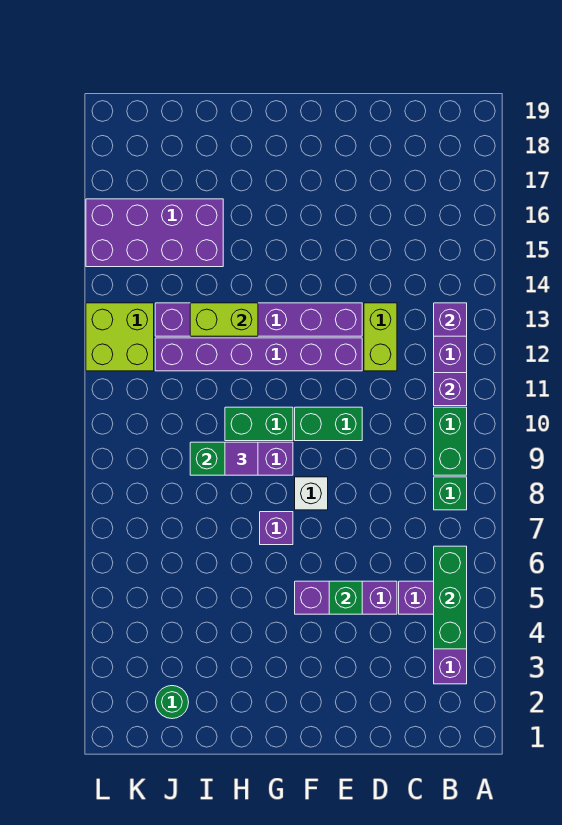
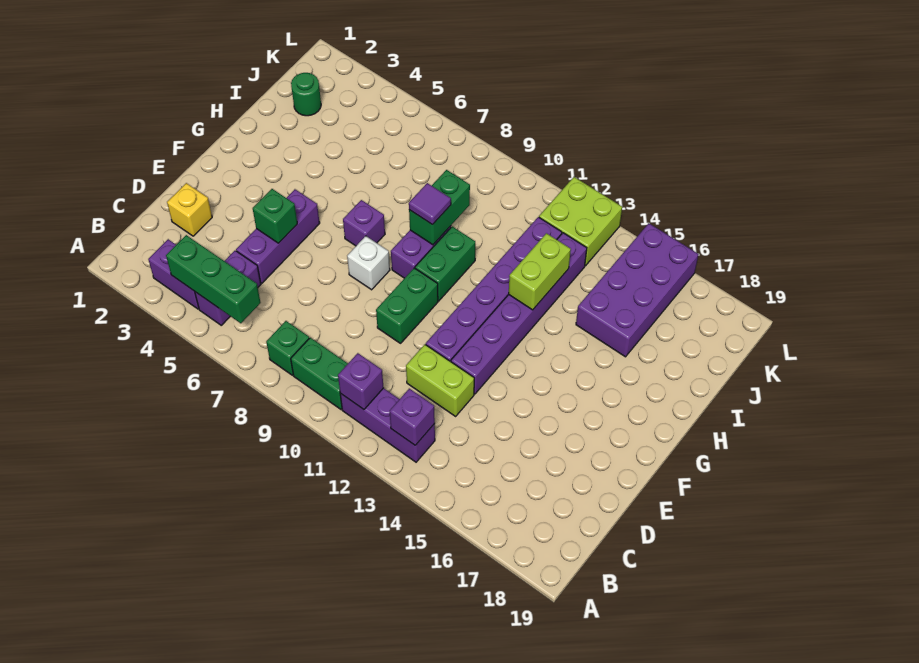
none -> yellow brick D2 level 1

